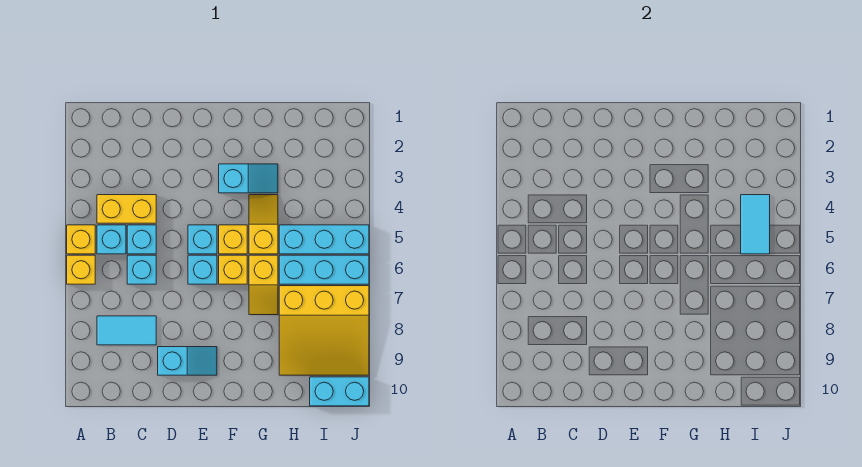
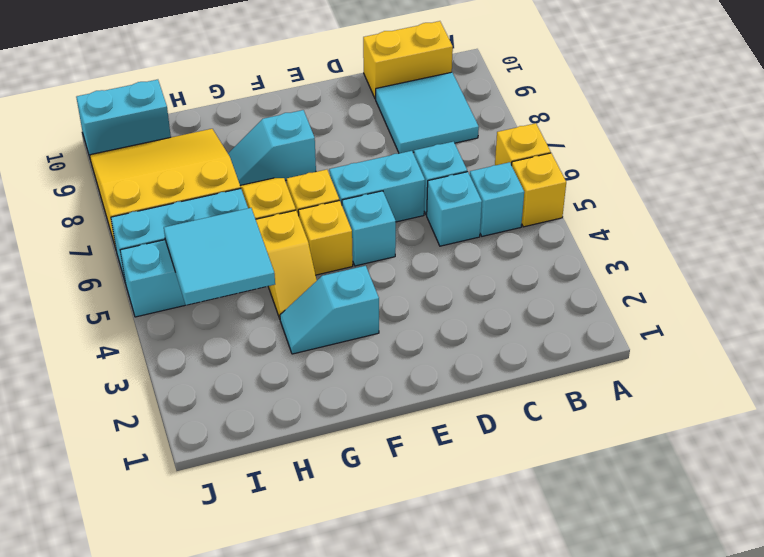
yellow brick B4:C4 level 1 -> yellow brick B10:C10 level 1
cyan tile B8:C8 level 1 -> cyan tile B8:C9 level 1
cyan slope D9:E9 level 1 top D -> cyan slope F8:G8 level 1 top F
cyan brick E6 level 1 -> cyan brick D6:E6 level 1
cyan tile I4:I5 level 2 -> cyan tile H4:I5 level 2

